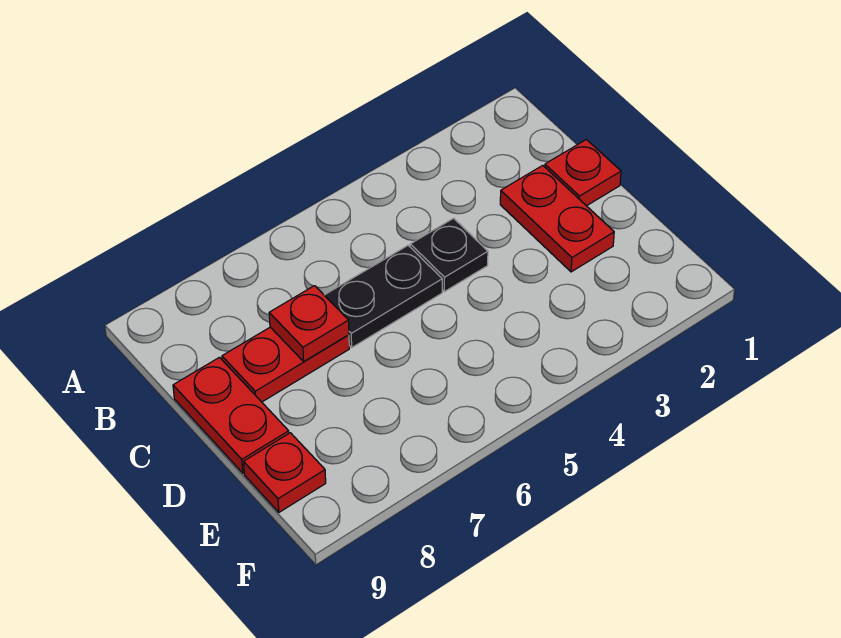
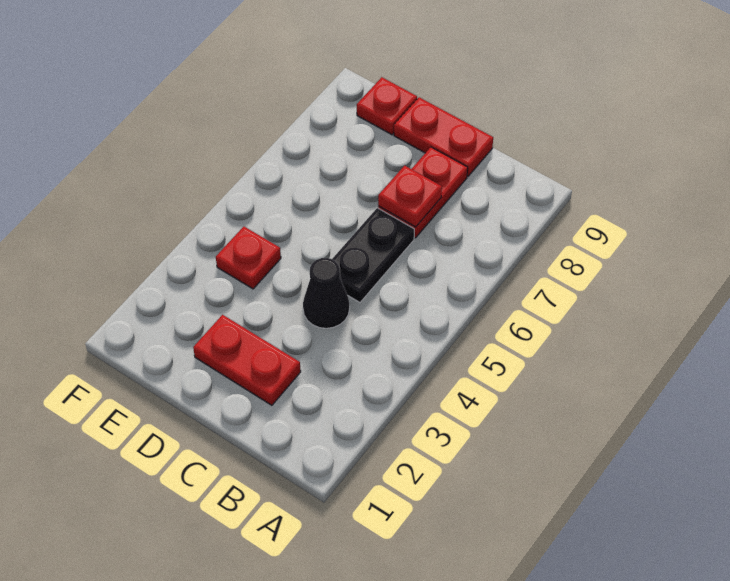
red plate C1 level 1 -> red plate E4 level 1
black plate C4 level 1 -> black cone C4 level 1

